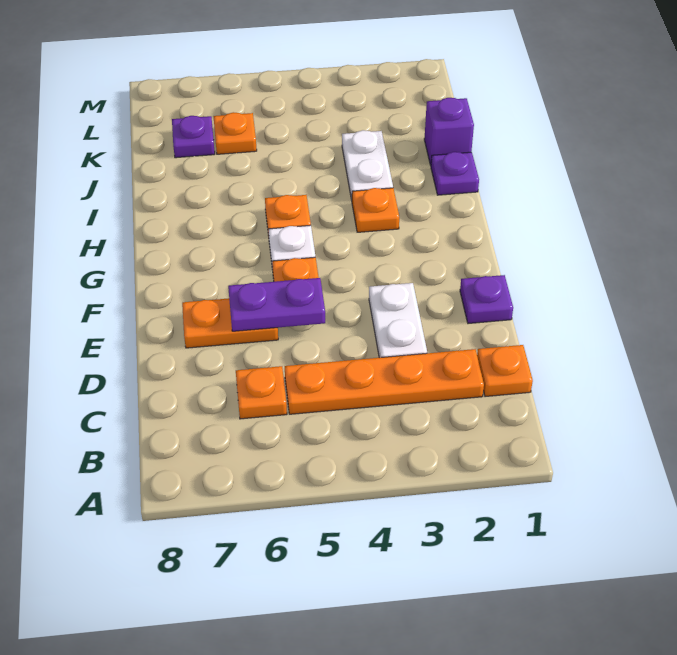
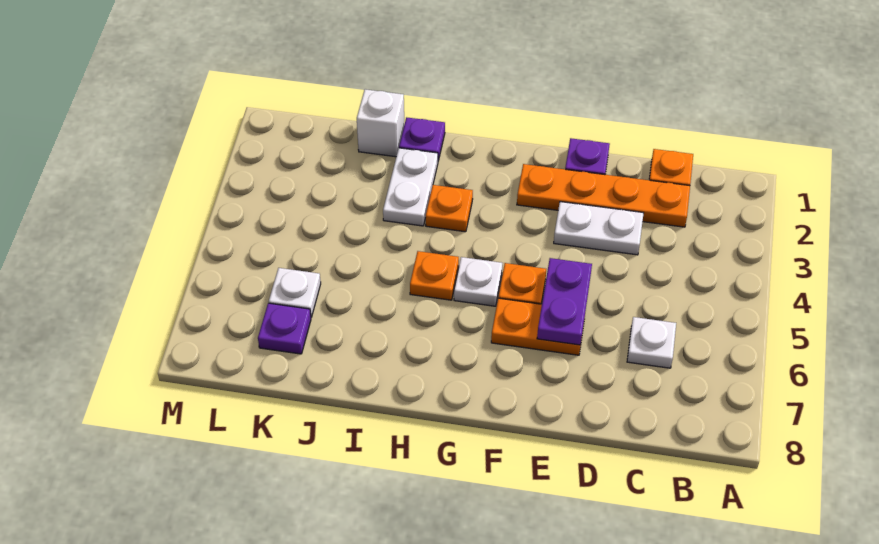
orange plate C2:C5 level 1 -> orange plate C2:F2 level 1
orange plate C6 level 1 -> white plate C6 level 1
orange plate E6:E7 level 1 -> orange plate E6:F6 level 1
white plate I3:J3 level 1 -> white plate I2:I3 level 1
purple brick J1 level 1 -> white brick J1 level 1
orange plate K6 level 1 -> white plate K6 level 1

